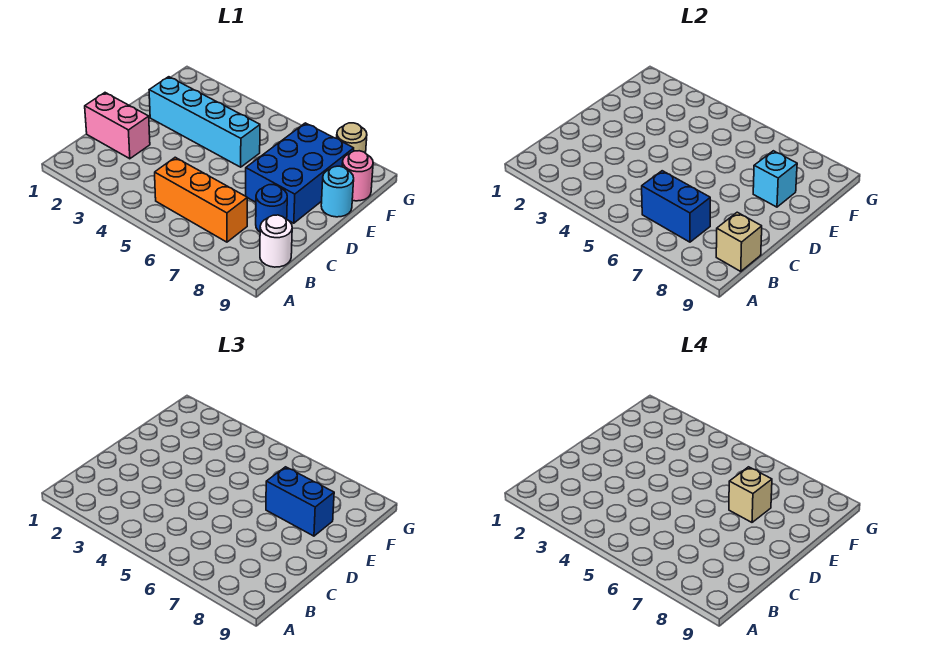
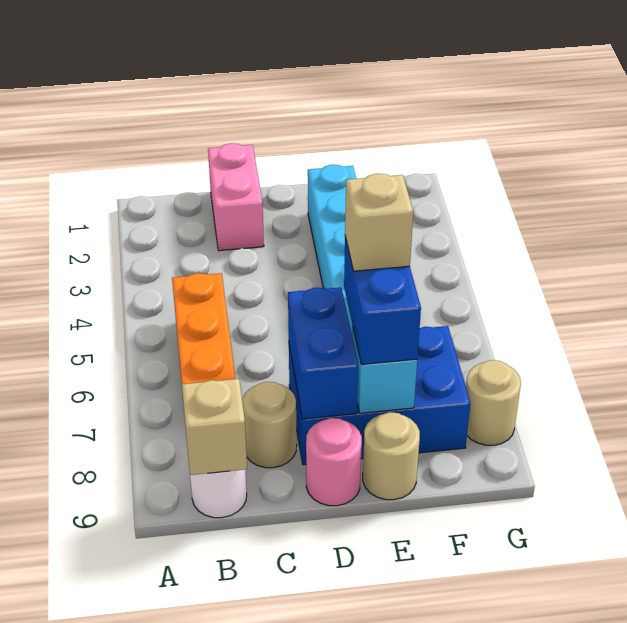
blue brick B6:B7 level 2 -> blue brick D7:D8 level 2
blue round brick C8 level 1 -> tan round brick C8 level 1
cyan round brick E9 level 1 -> tan round brick E9 level 1
pink round brick F9 level 1 -> pink round brick D9 level 1

